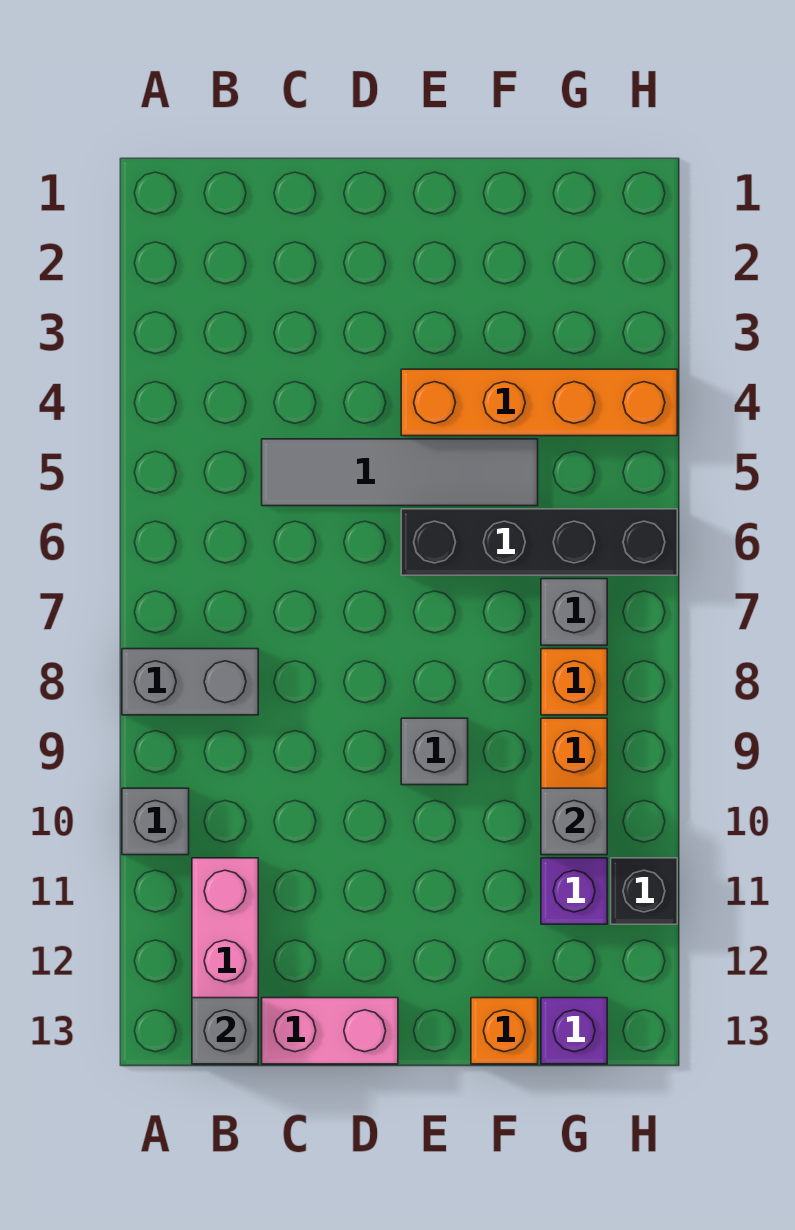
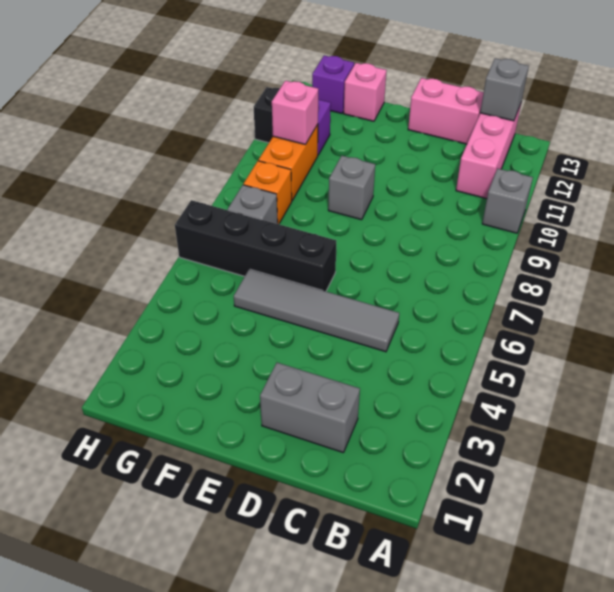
grey brick A8:B8 level 1 -> grey brick C2:D2 level 1
orange brick E4:H4 level 1 -> none
orange brick F13 level 1 -> pink brick F13 level 1
grey brick G10 level 2 -> pink brick G10 level 2

